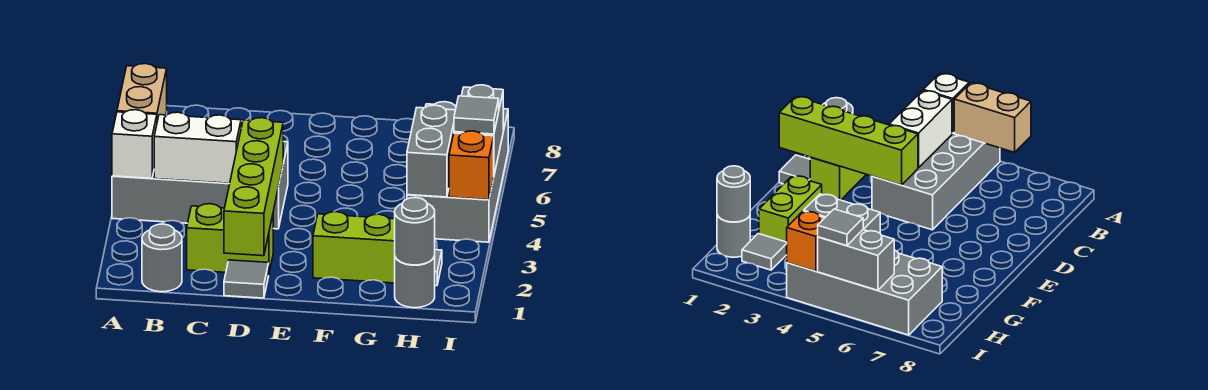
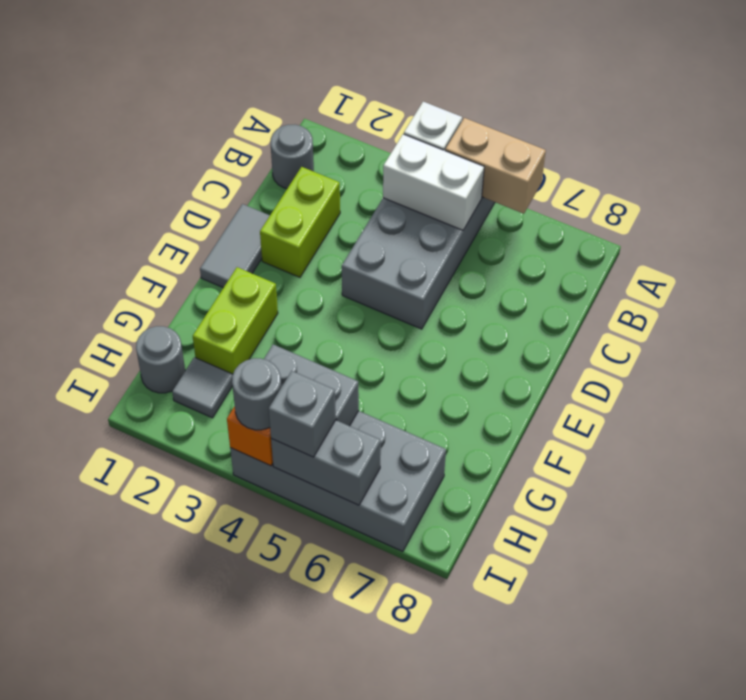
white brick B4:C4 level 2 -> white brick B4:B5 level 2
grey tile D1 level 1 -> grey tile D1:E1 level 1
lime brick D1:D4 level 2 -> none
grey round brick H1 level 2 -> grey round brick I4 level 3
grey tile I5 level 3 -> grey brick I5 level 3

